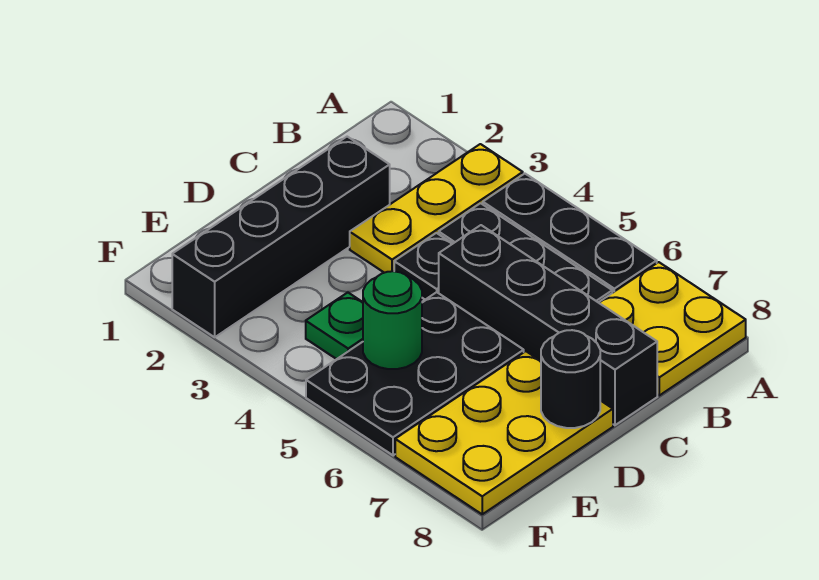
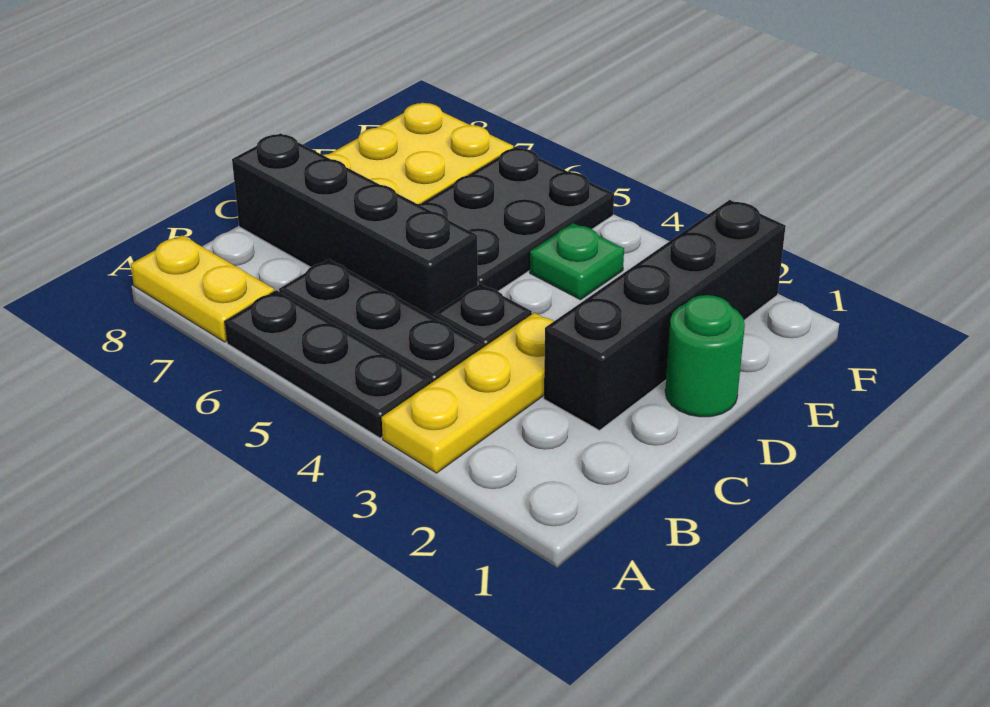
yellow plate A7:B8 level 1 -> yellow plate A7:A8 level 1
black round brick D8 level 2 -> none
green round brick E5 level 2 -> green round brick D1 level 1

